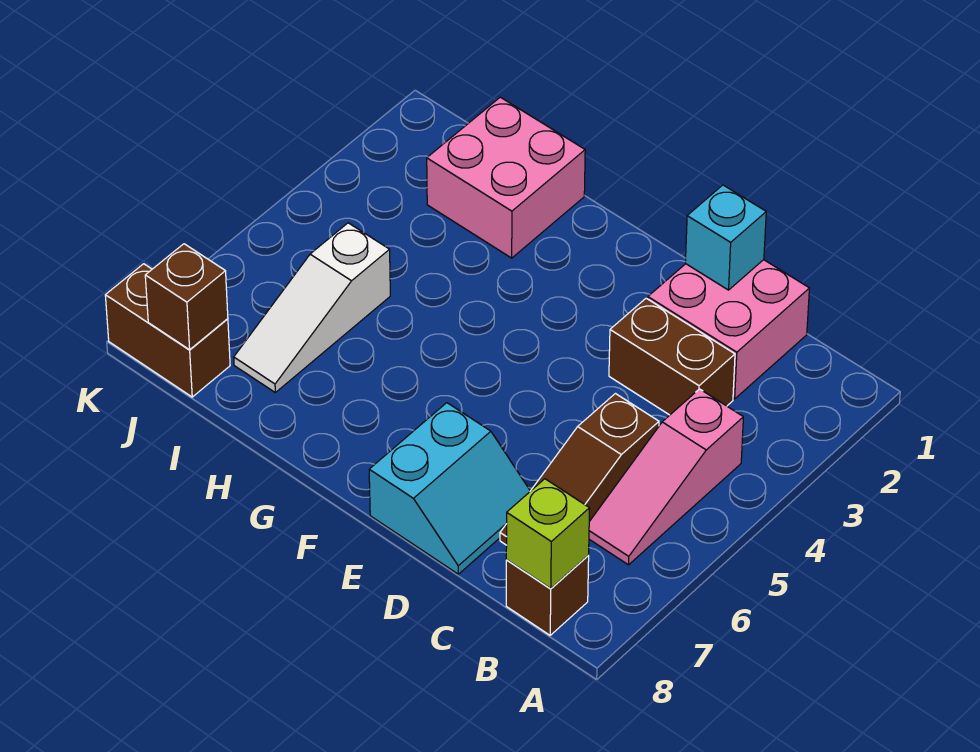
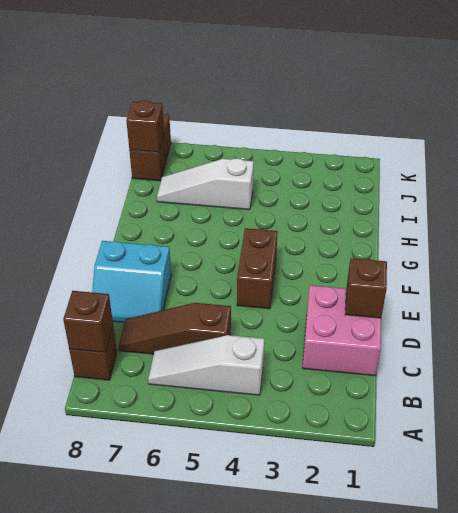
pink slope B4:B6 level 1 top 4 -> white slope B4:B6 level 1 top 4
lime brick B8 level 2 -> brown brick B8 level 2
brown brick C3:D3 level 1 -> brown brick E4:F4 level 1
cyan brick D1 level 2 -> brown brick D1 level 2
pink brick H1:I2 level 1 -> none

